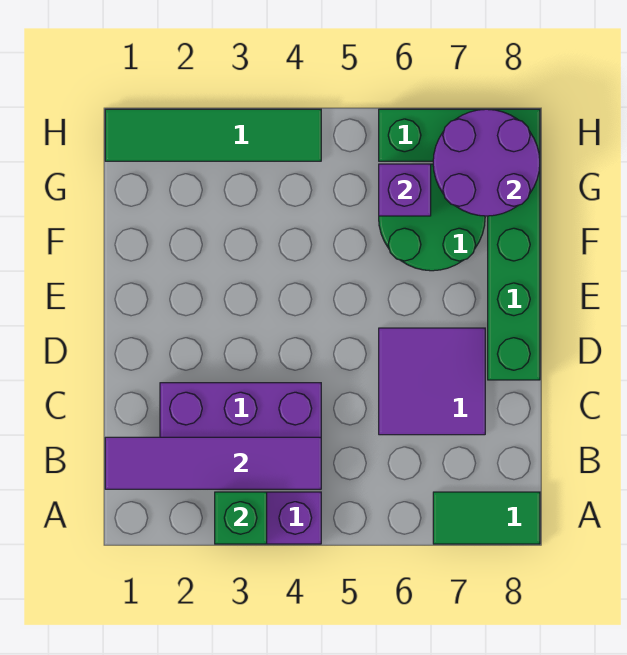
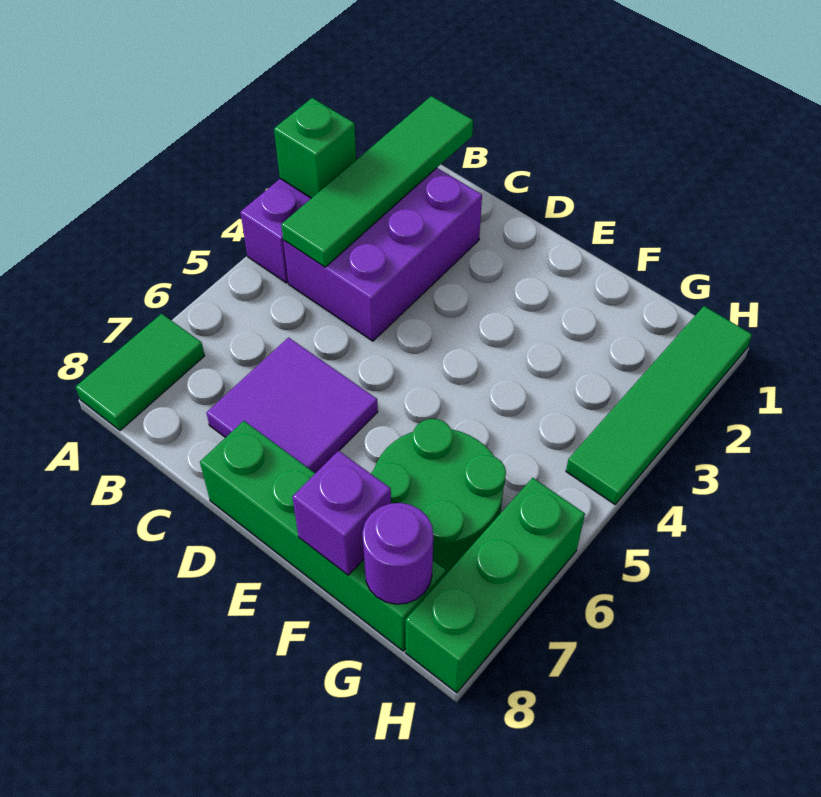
purple tile B1:B4 level 2 -> green tile B1:B4 level 2
purple brick G6 level 2 -> purple brick F8 level 2
purple round brick G7:H8 level 2 -> purple round brick G8 level 2

